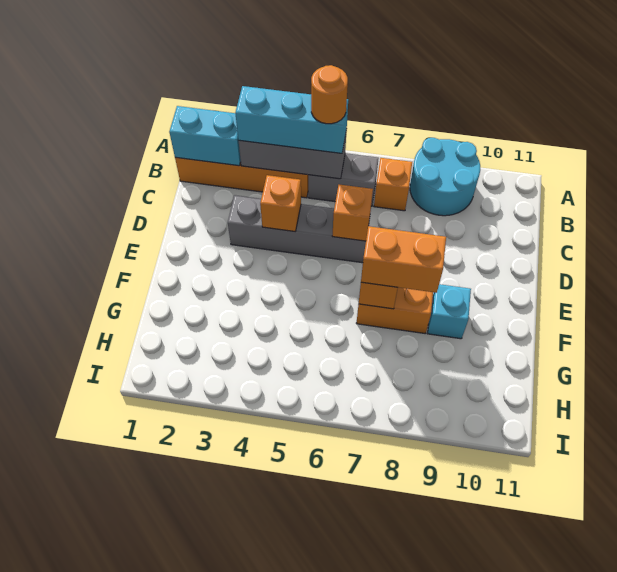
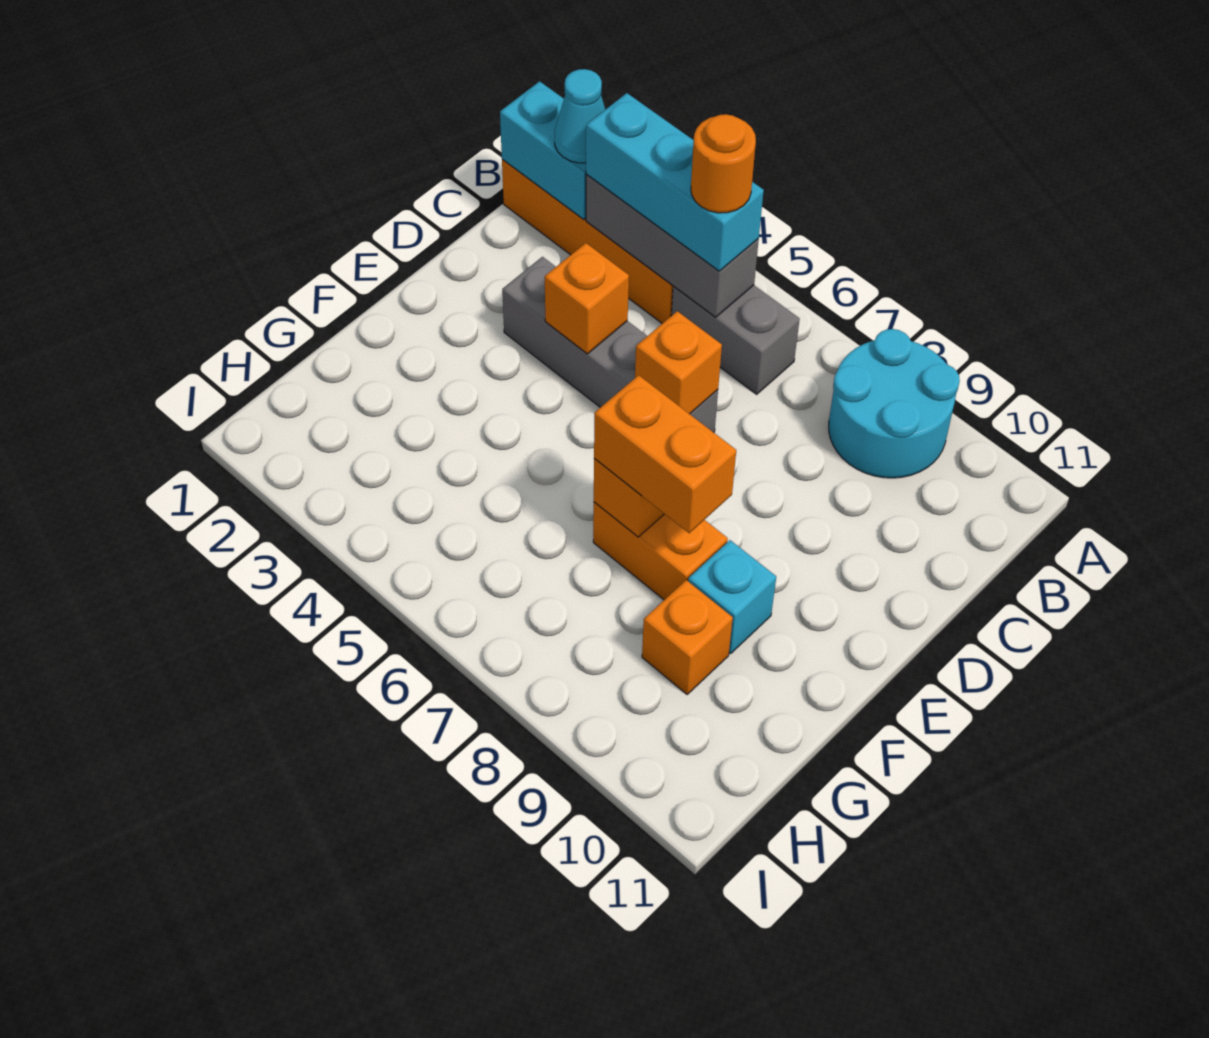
none -> cyan cone B2 level 3
orange brick B7 level 1 -> orange brick G9 level 1

